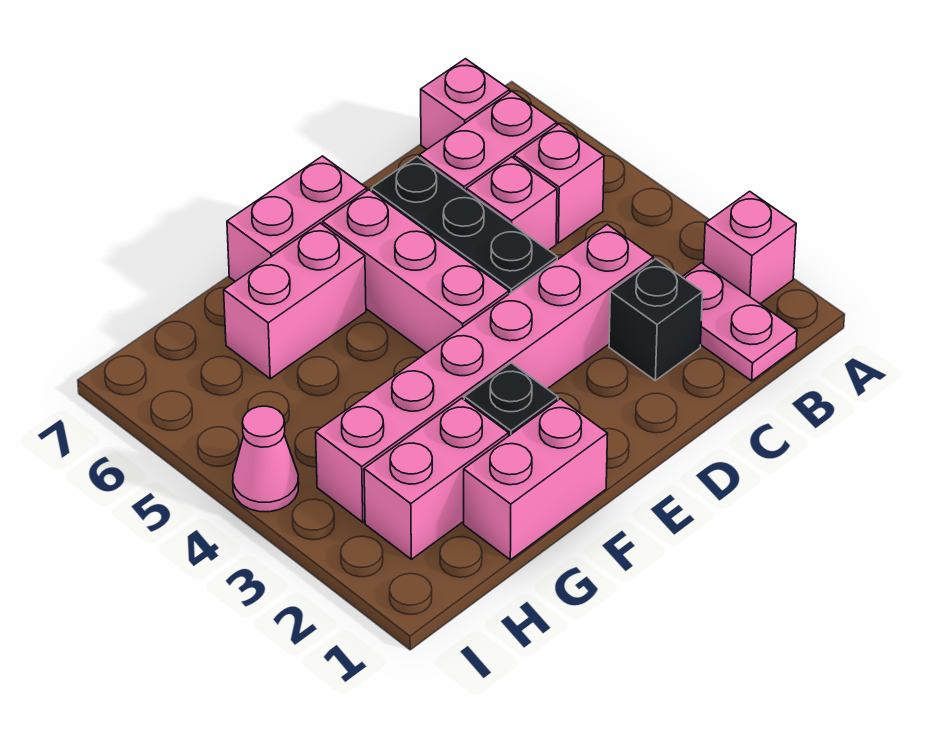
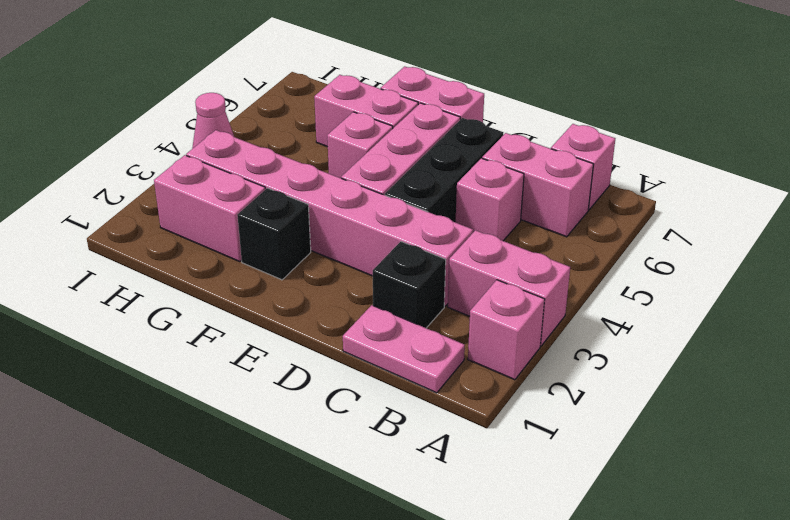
pink plate B1:B2 level 1 -> pink plate B1:C1 level 1
pink brick B5 level 1 -> pink brick F5 level 1
pink brick F1:G1 level 1 -> pink brick A3:B3 level 1

